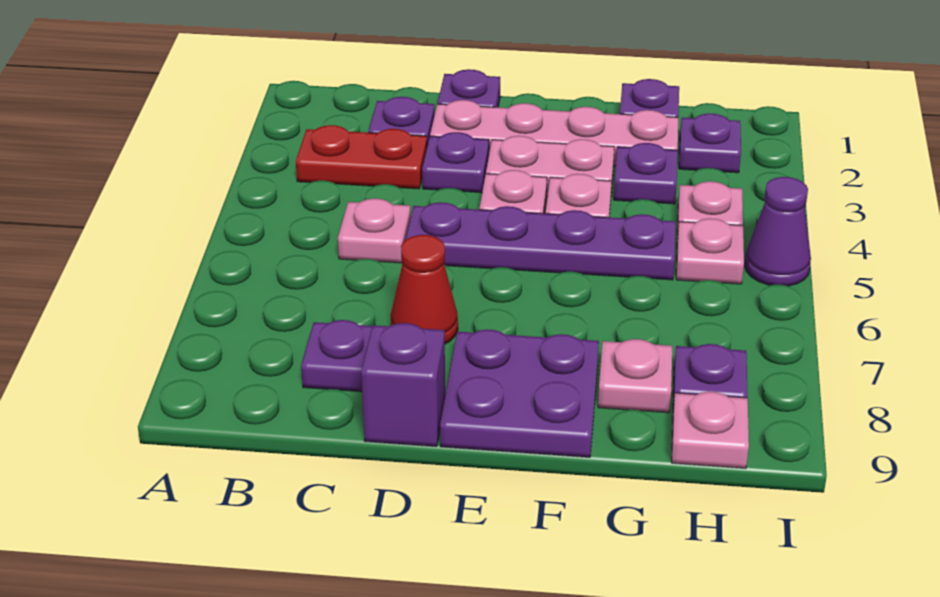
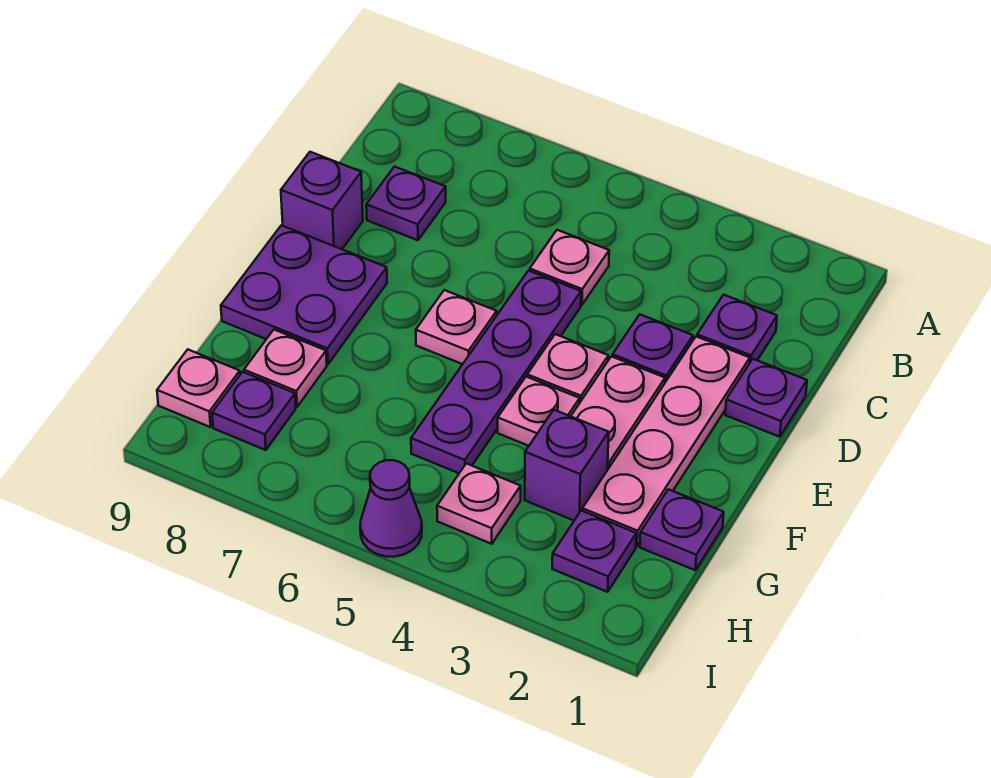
red plate B3:C3 level 1 -> none
red cone D7 level 1 -> none
purple plate G3 level 1 -> purple brick G3 level 1
pink plate H5 level 1 -> pink plate E6 level 1

